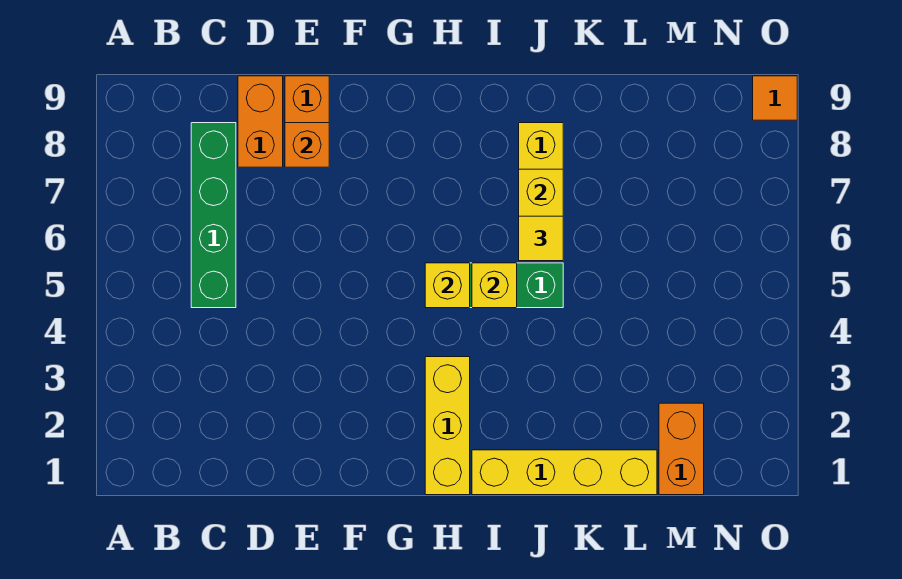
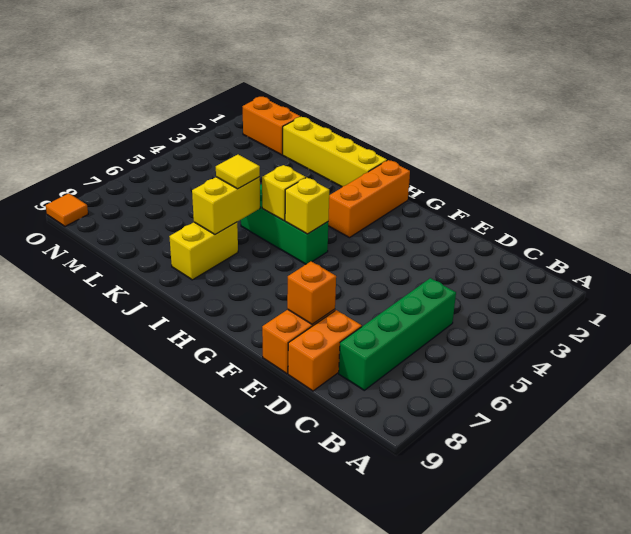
yellow brick H1:H3 level 1 -> orange brick H1:H3 level 1
orange brick M1:M2 level 1 -> orange brick M1:N1 level 1

